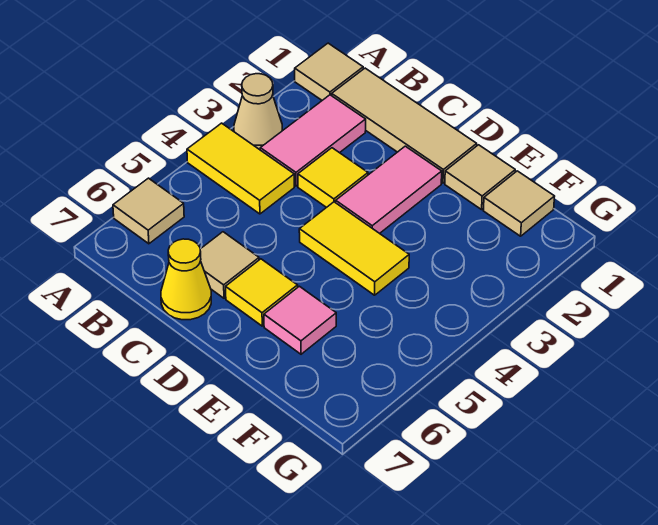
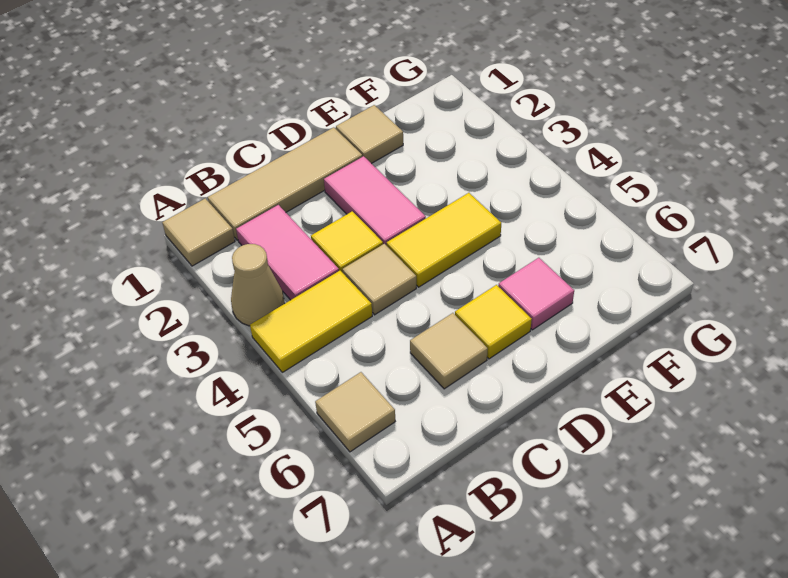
yellow cone C7 level 1 -> none
tan tile F1 level 1 -> tan tile C4 level 1

